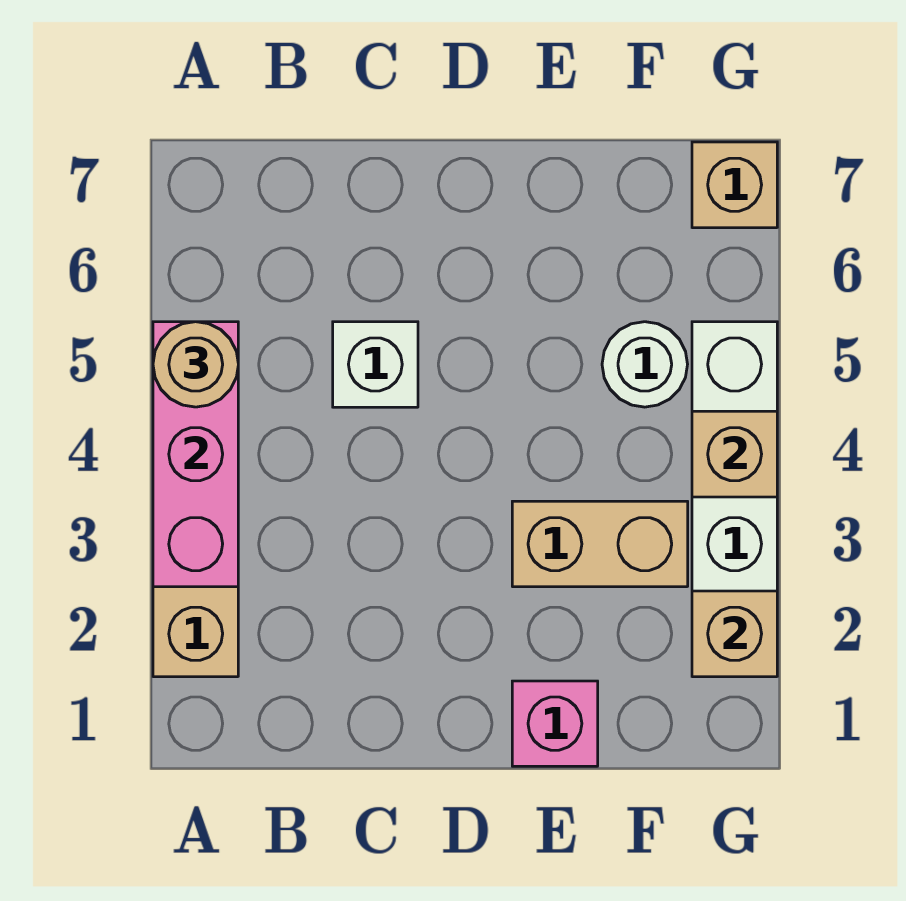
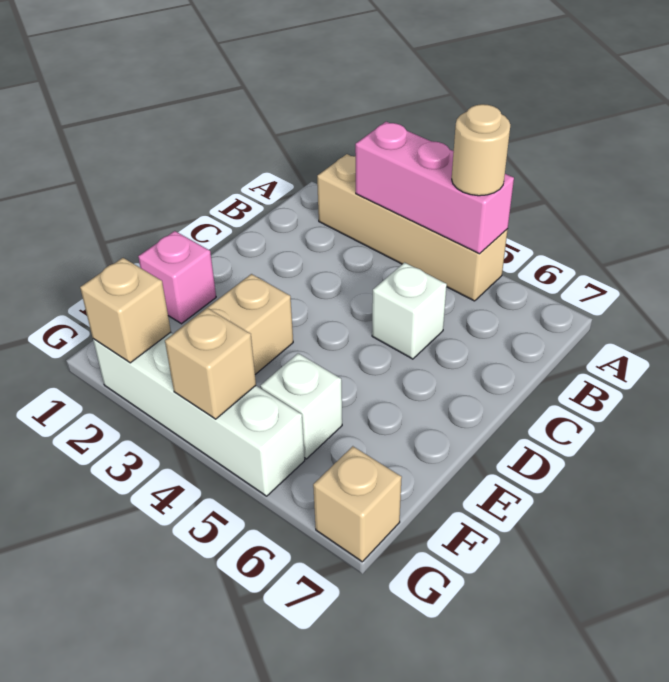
white round brick F5 level 1 -> white brick F5 level 1

